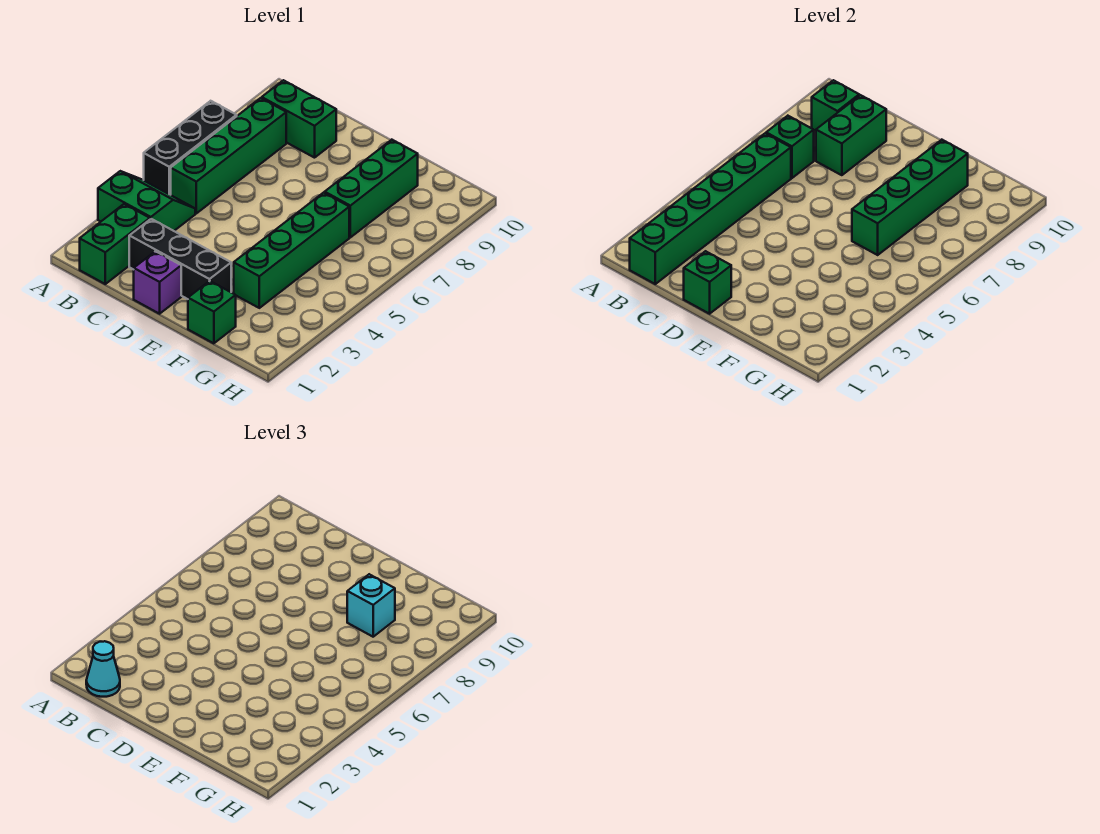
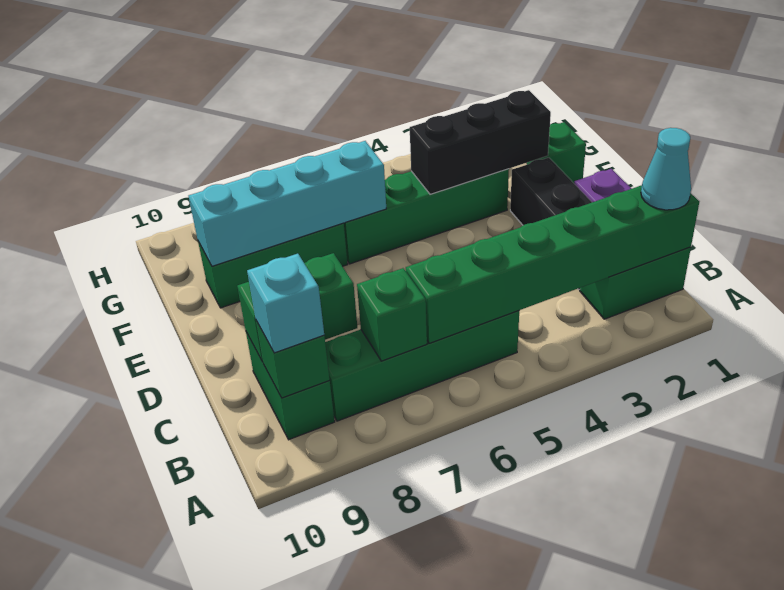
green slope A3:B4 level 1 top 3 -> none
black brick A5:A7 level 1 -> black brick F2:F4 level 2
green brick D1 level 2 -> none
green brick F6:F9 level 2 -> cyan brick F6:F9 level 2
cyan brick F8 level 3 -> cyan brick B9 level 3

